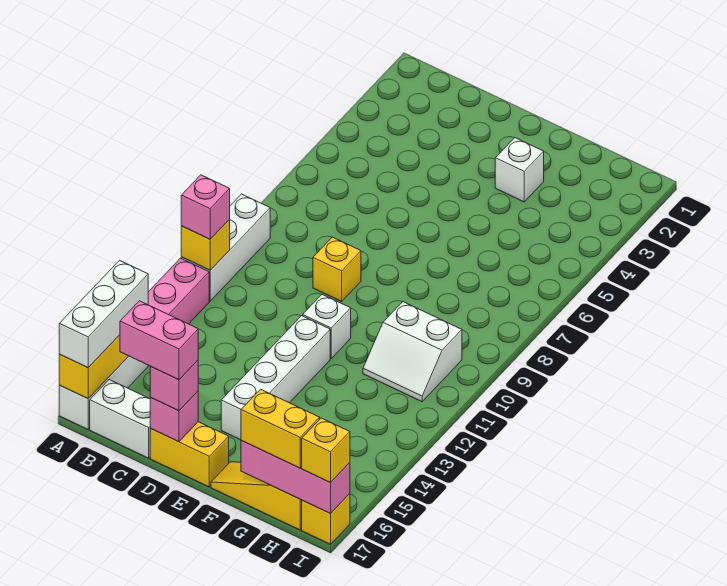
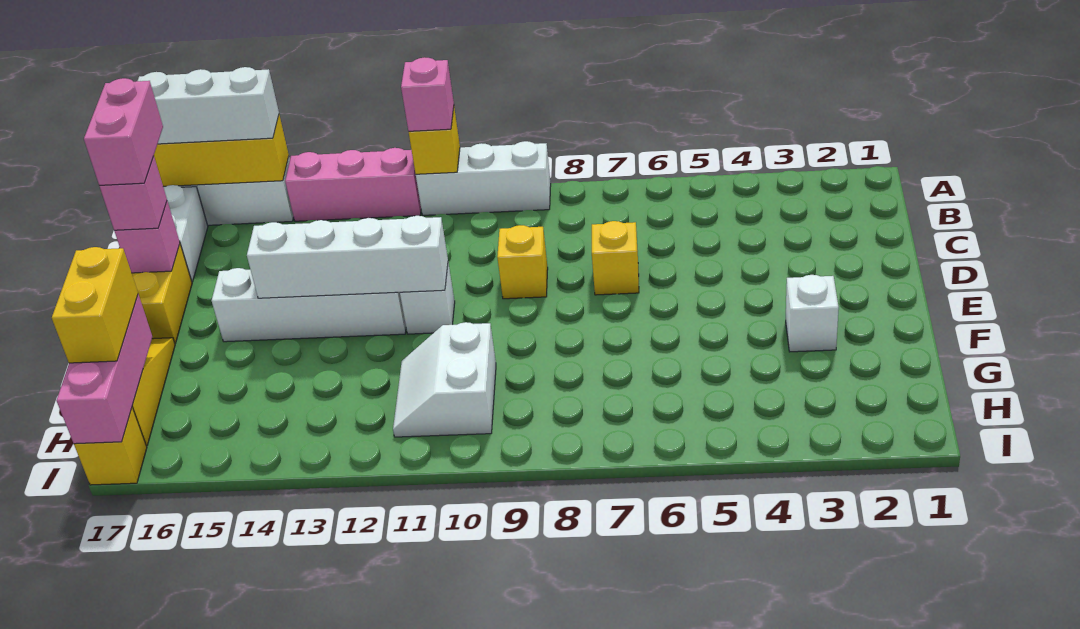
none -> white brick E11:E14 level 2
yellow brick I17 level 3 -> yellow brick D7 level 1

